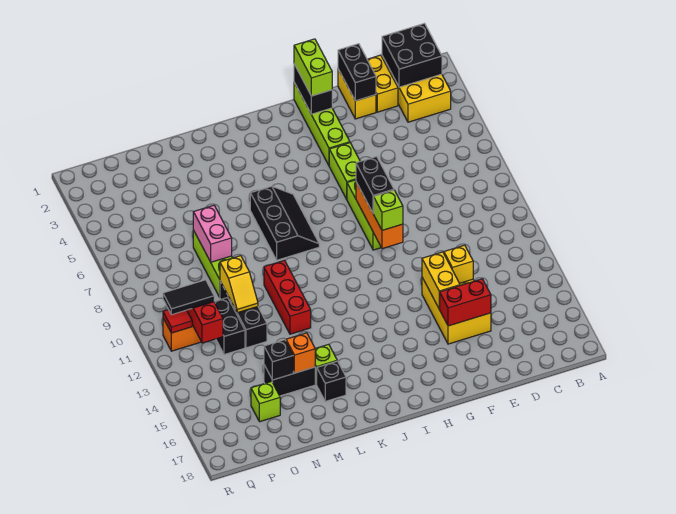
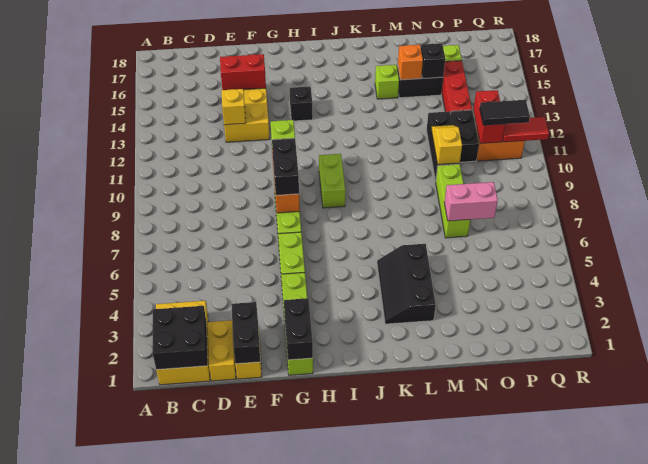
yellow brick F13:F14 level 2 -> none
lime brick G1:G2 level 3 -> lime brick I9:I10 level 1
black slope J6:K8 level 1 top K -> black slope K3:L5 level 1 top L
red brick L10:L12 level 1 -> red brick O13:O15 level 1
black brick L16 level 1 -> black brick H14 level 1
pink brick N7:N8 level 2 -> pink brick N7:O7 level 2
red tile Q11 level 2 -> red tile Q11:R11 level 2

